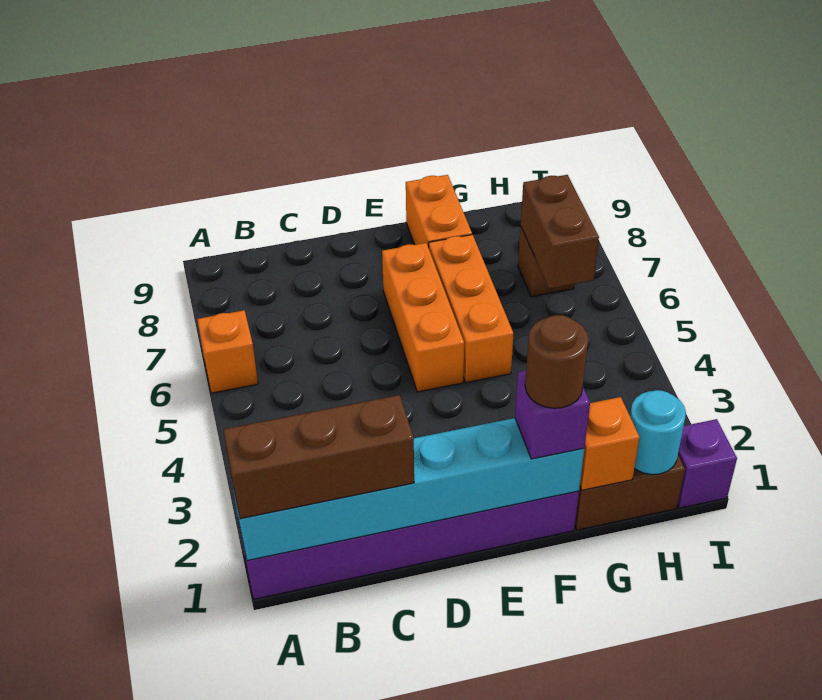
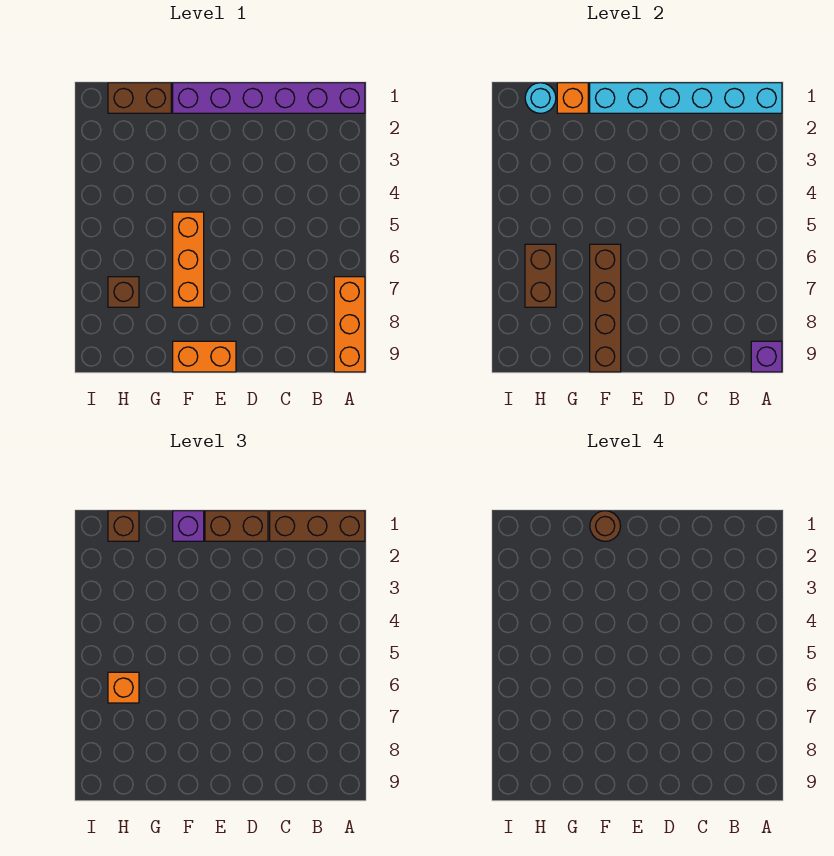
orange brick A6 level 1 -> orange brick H6 level 3
none -> brown brick D1:E1 level 3
orange brick E5:E7 level 1 -> orange brick A7:A9 level 1
none -> brown brick F6:F9 level 2
orange brick F8:F9 level 1 -> orange brick E9:F9 level 1
none -> brown brick H1 level 3
purple brick I1 level 1 -> purple brick A9 level 2

